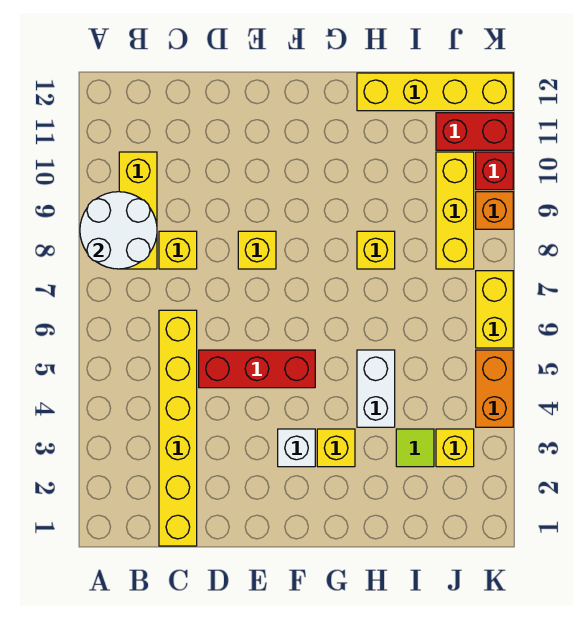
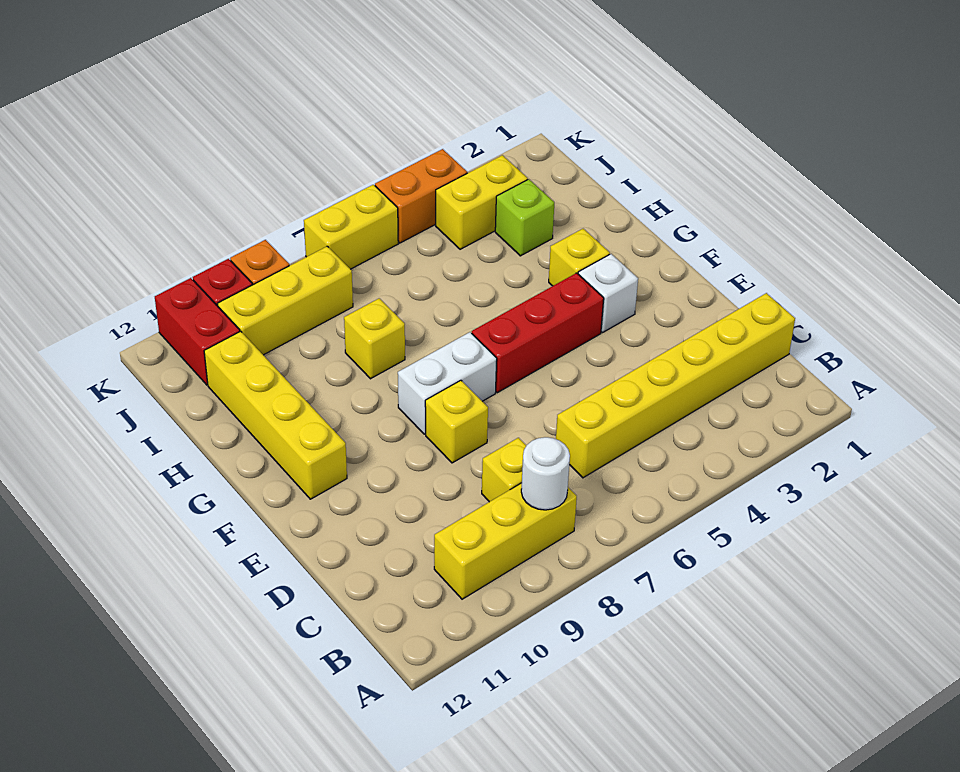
white round brick A8:B9 level 2 -> white round brick B8 level 2
red brick D5:F5 level 1 -> red brick F4:F6 level 1
white brick H4:H5 level 1 -> white brick F7:F8 level 1
yellow brick H12:K12 level 1 -> yellow brick F11:I11 level 1
lime tile I3 level 1 -> lime brick I3 level 1
yellow brick J3 level 1 -> yellow brick J3:J4 level 1

